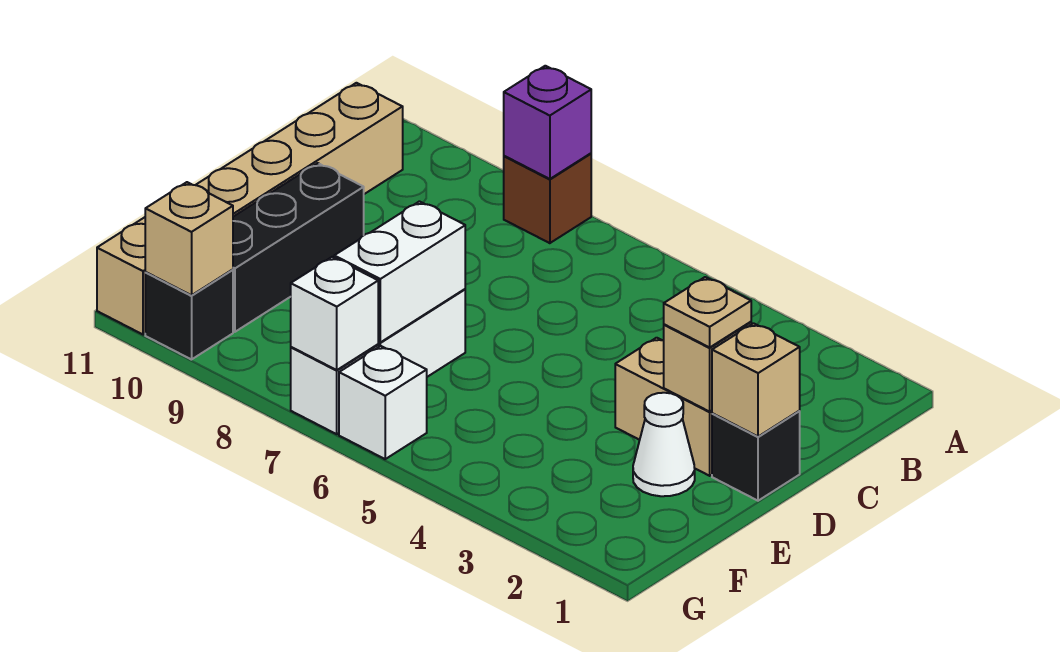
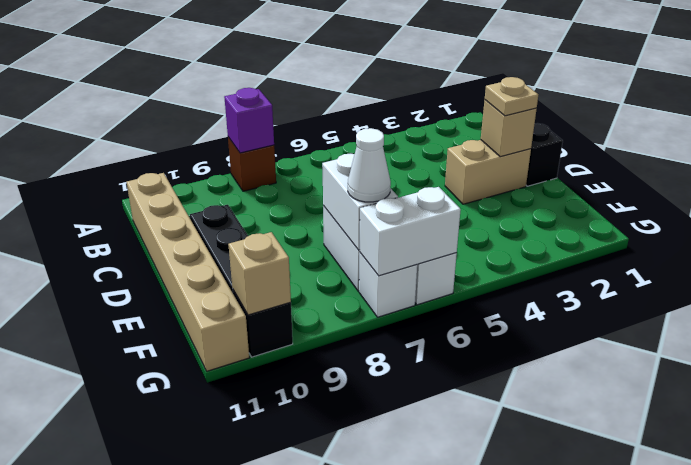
tan brick D1 level 2 -> none
white cone E2 level 1 -> white cone F7 level 3
white brick G7 level 2 -> white brick G6:G7 level 2

